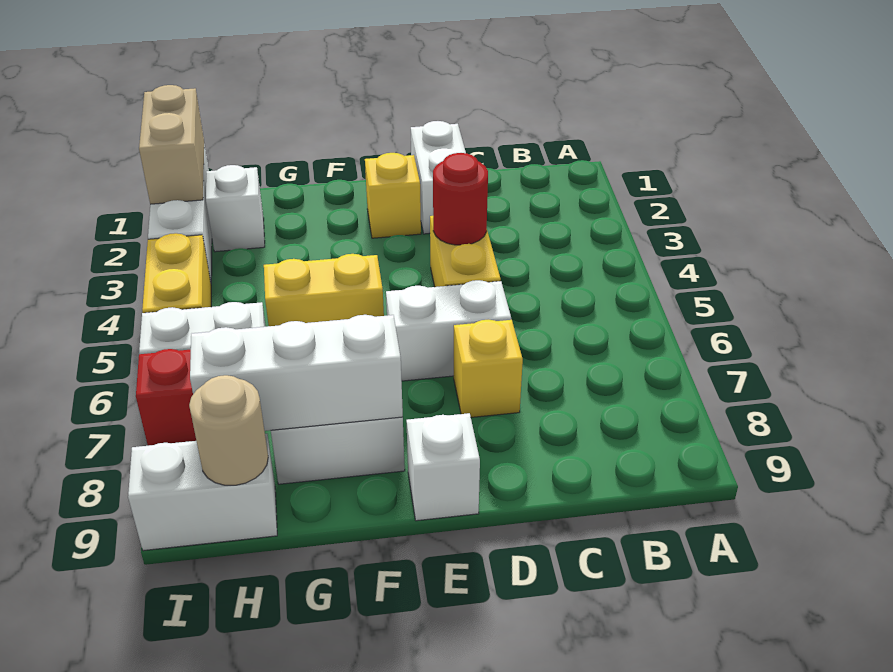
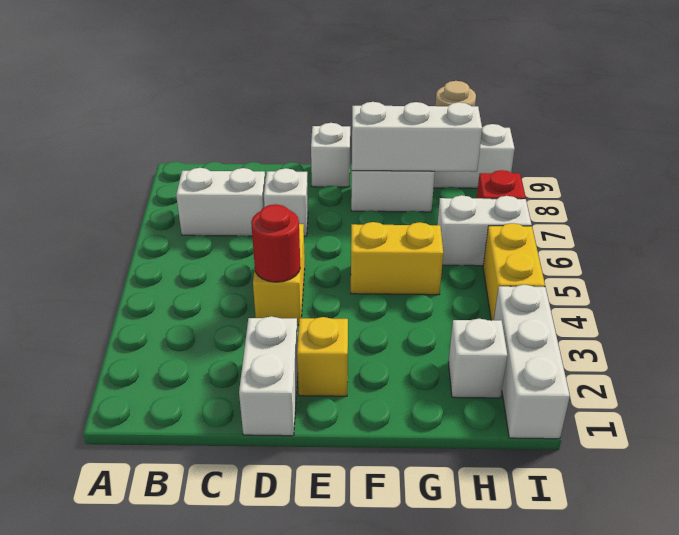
white brick D6:E6 level 1 -> white brick B7:C7 level 1
yellow brick D7 level 1 -> white brick D7 level 1
tan brick I1:I2 level 2 -> none

